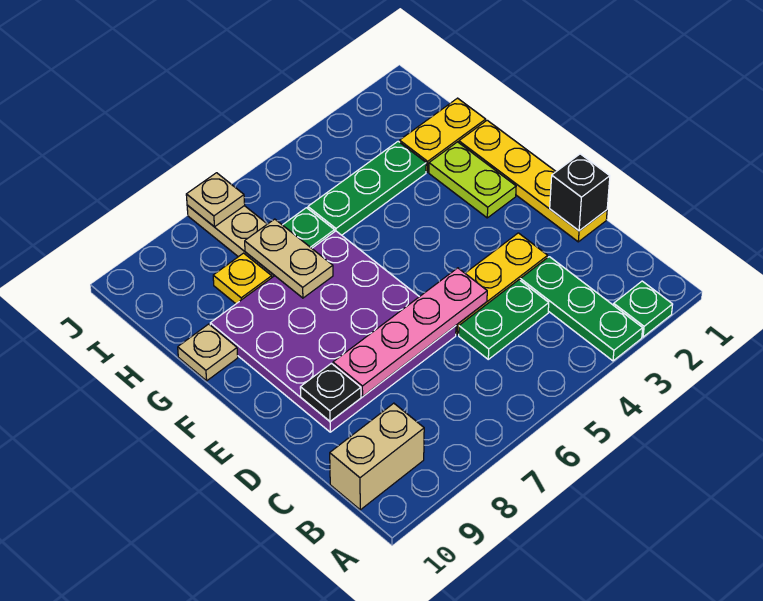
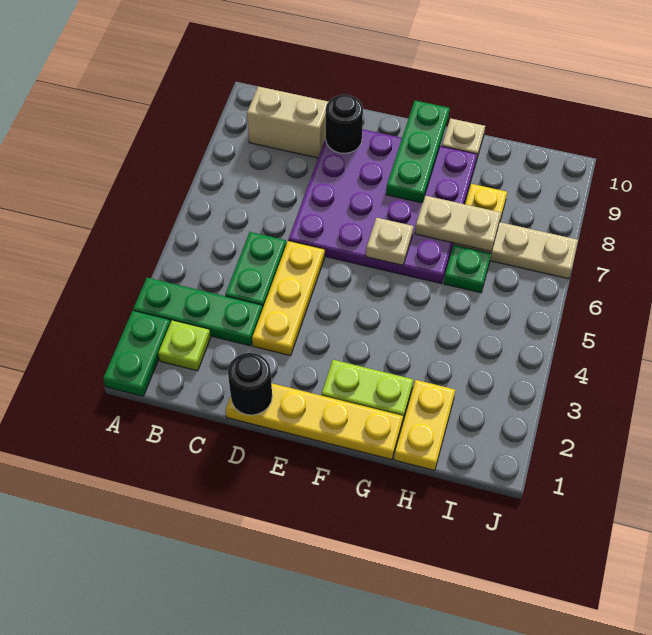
green plate A2 level 1 -> green plate A1:A2 level 1
none -> lime plate B2 level 1
tan brick B9:B10 level 1 -> tan brick B9:C9 level 1
black brick D1 level 2 -> black round brick D1 level 2
pink plate D5:D8 level 2 -> none
black plate D9 level 2 -> black round brick D9 level 2
green plate H3:H5 level 1 -> green plate F8:F10 level 2
tan plate J7 level 2 -> tan plate F6 level 2

